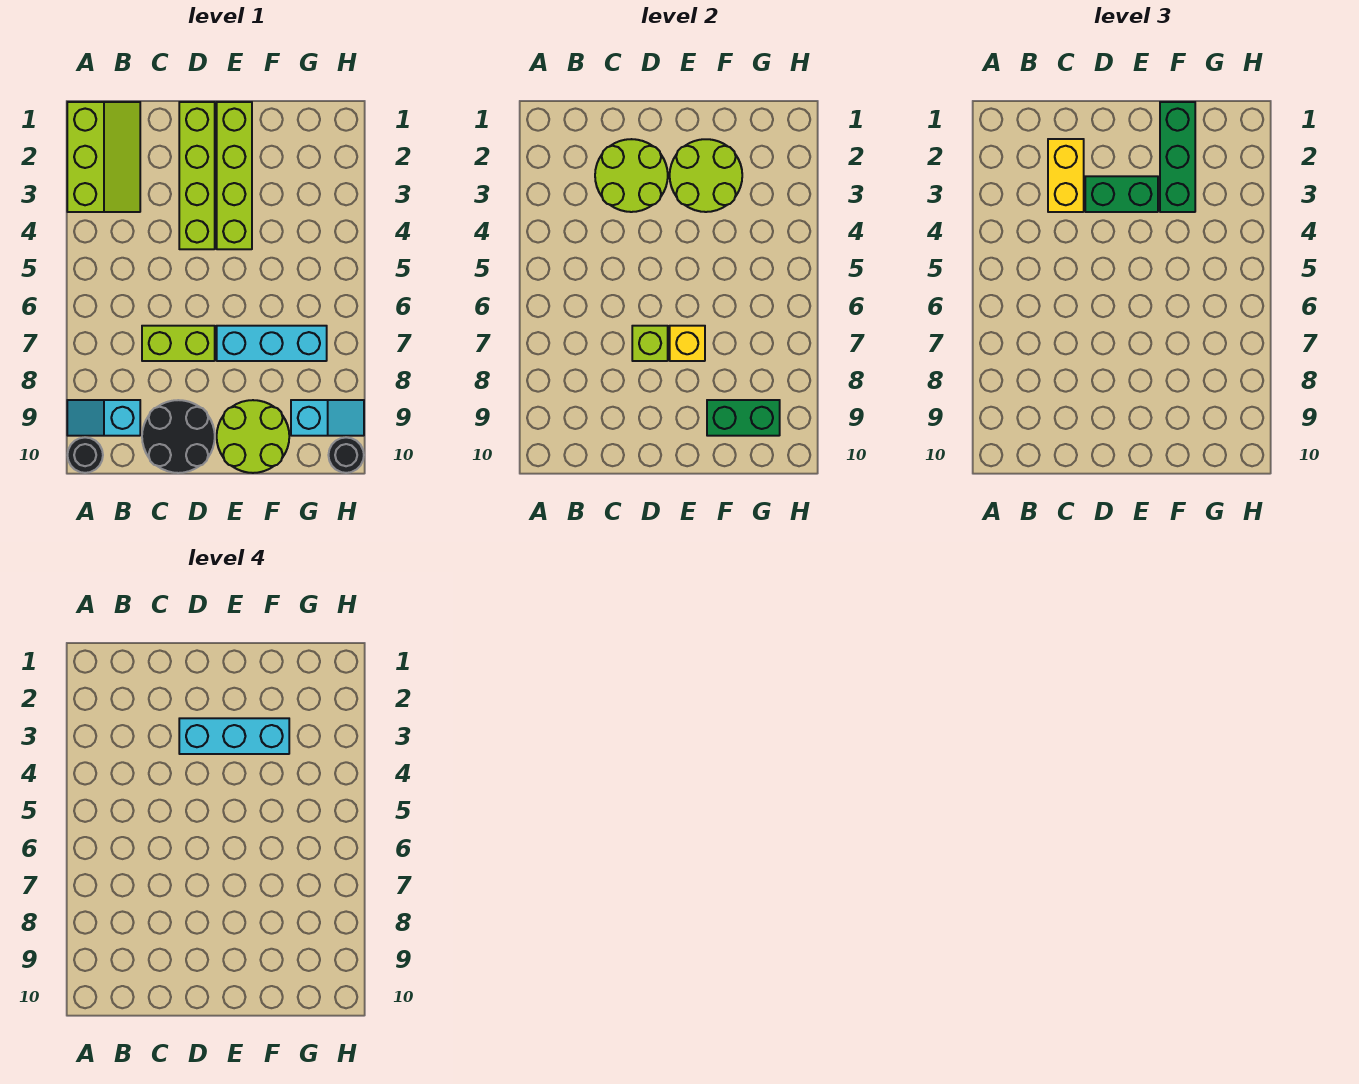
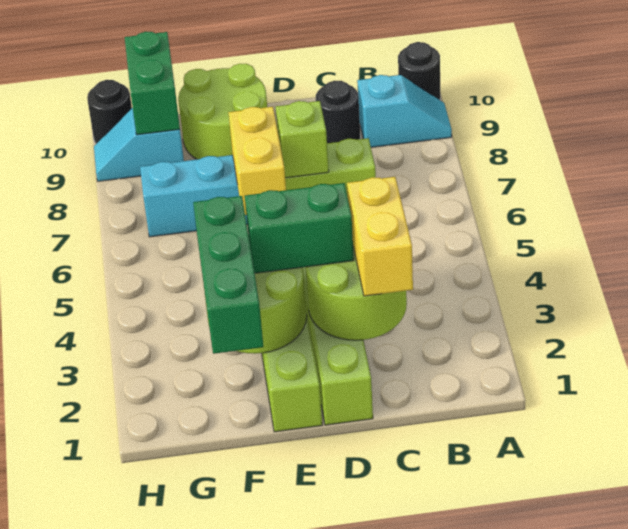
lime slope A1:B3 level 1 top A -> none
black round brick C9:D10 level 1 -> black round brick C9 level 1
cyan brick D3:F3 level 4 -> none
yellow brick E7 level 2 -> yellow brick E6:E7 level 2
green brick F9:G9 level 2 -> green brick G9:G10 level 2

